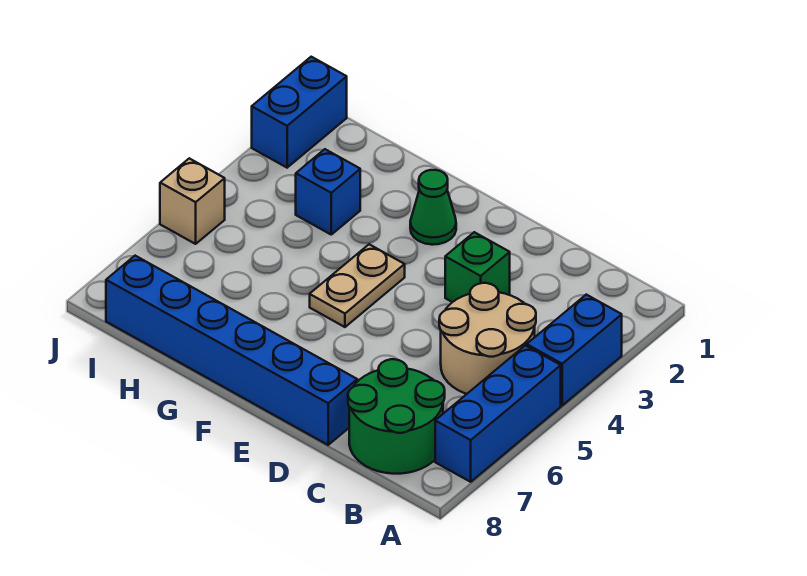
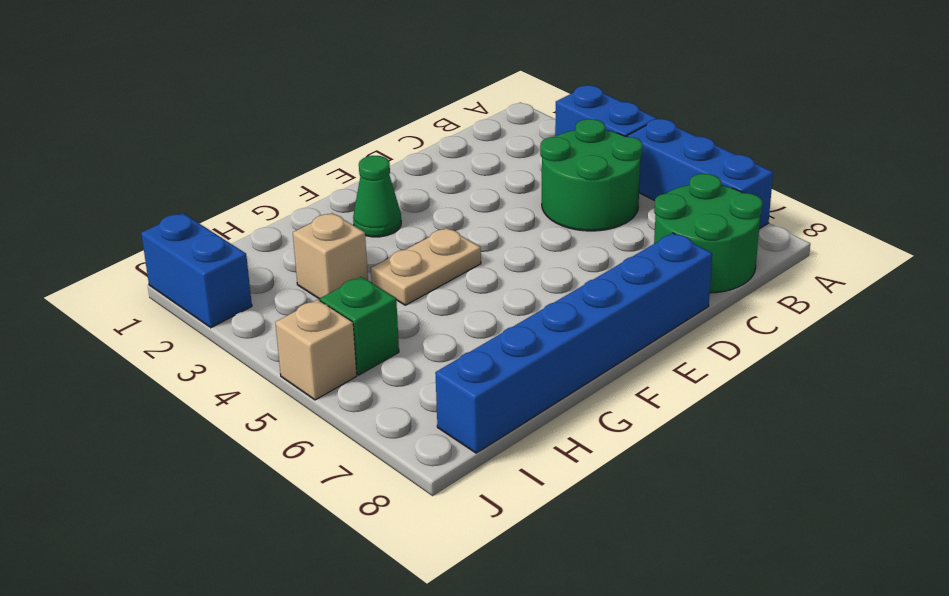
tan round brick B4:C5 level 1 -> green round brick B4:C5 level 1
green brick D3 level 1 -> green brick I5 level 1
tan plate F4:F5 level 1 -> tan plate F4:G4 level 1
blue brick H3 level 1 -> tan brick H3 level 1

